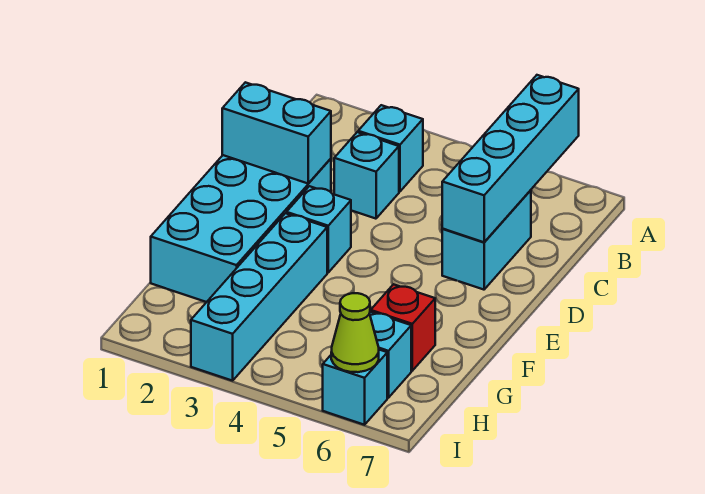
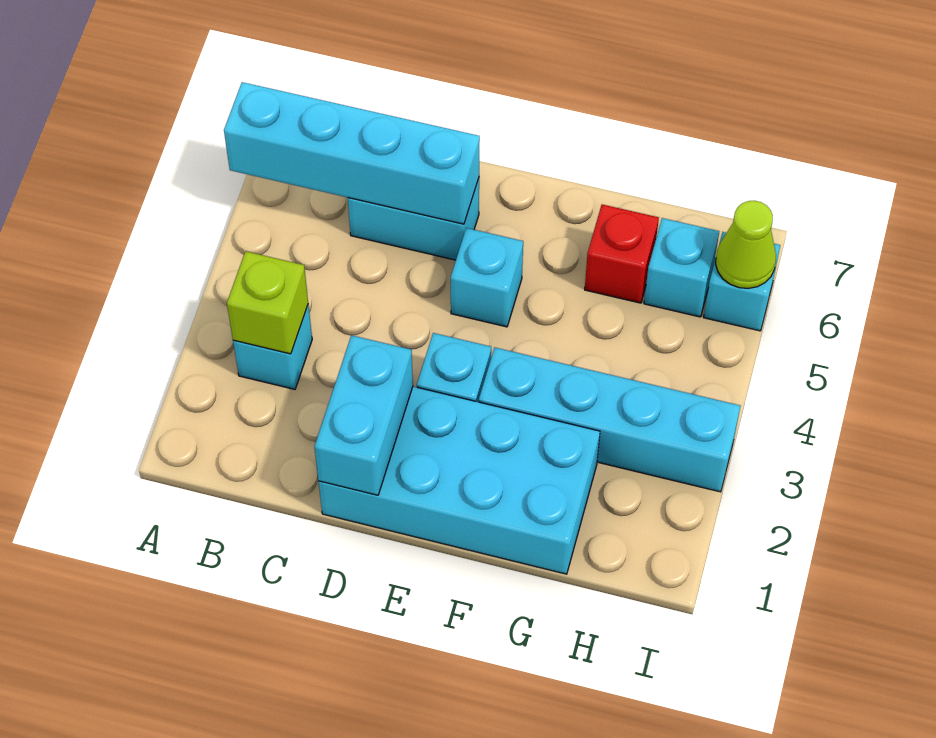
none -> lime brick B3 level 2
cyan brick C3 level 1 -> cyan brick E5 level 1

